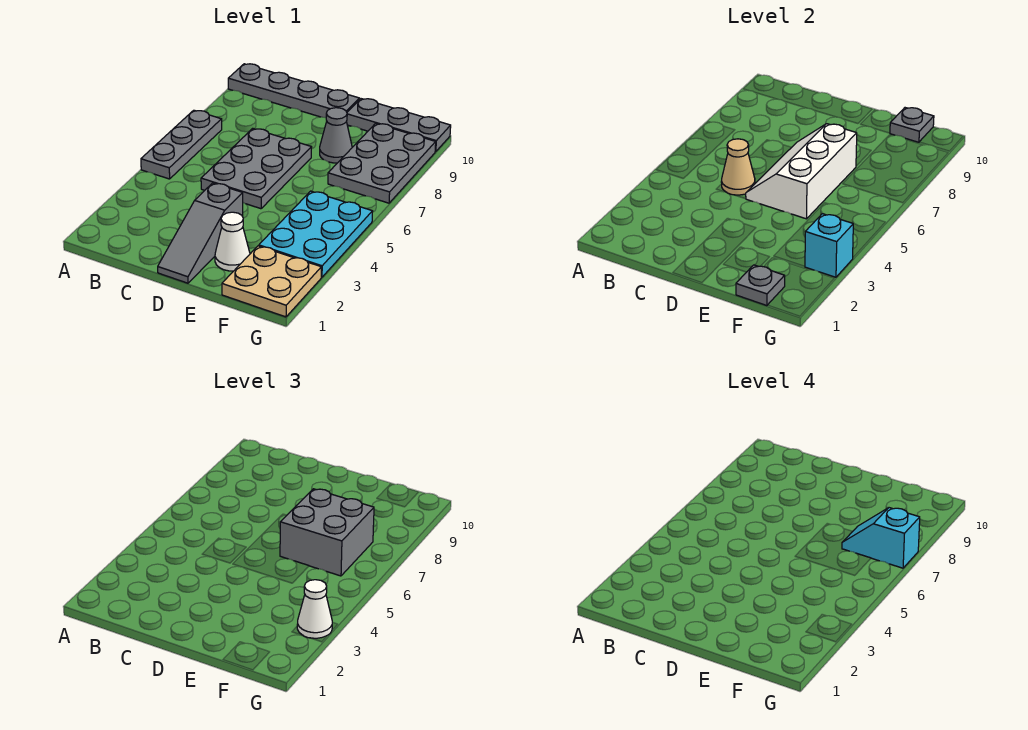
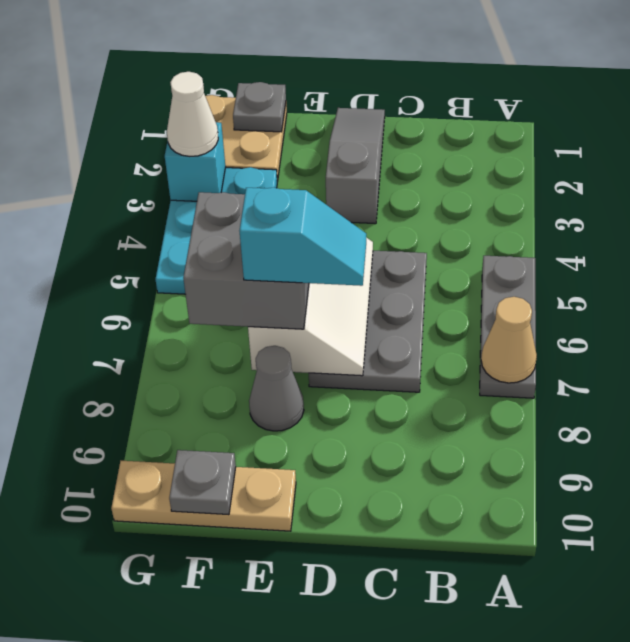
grey plate A10:D10 level 1 -> none
tan cone C5 level 2 -> tan cone A7 level 2
white cone E2 level 1 -> none
grey plate E10:G10 level 1 -> tan plate E10:G10 level 1
grey plate F7:G9 level 1 -> none
cyan slope F7:G7 level 4 top G -> cyan slope D7:E7 level 4 top E

